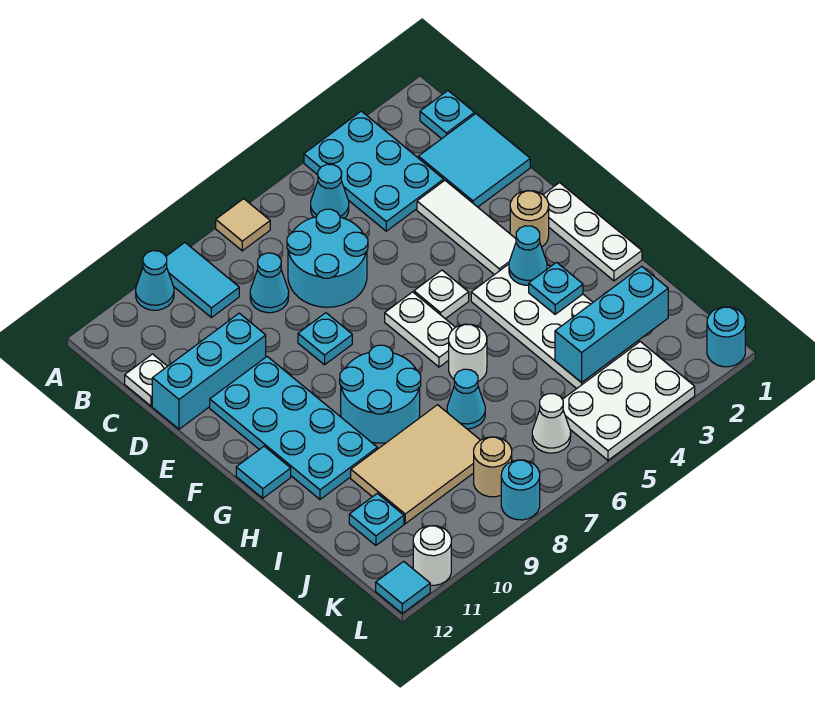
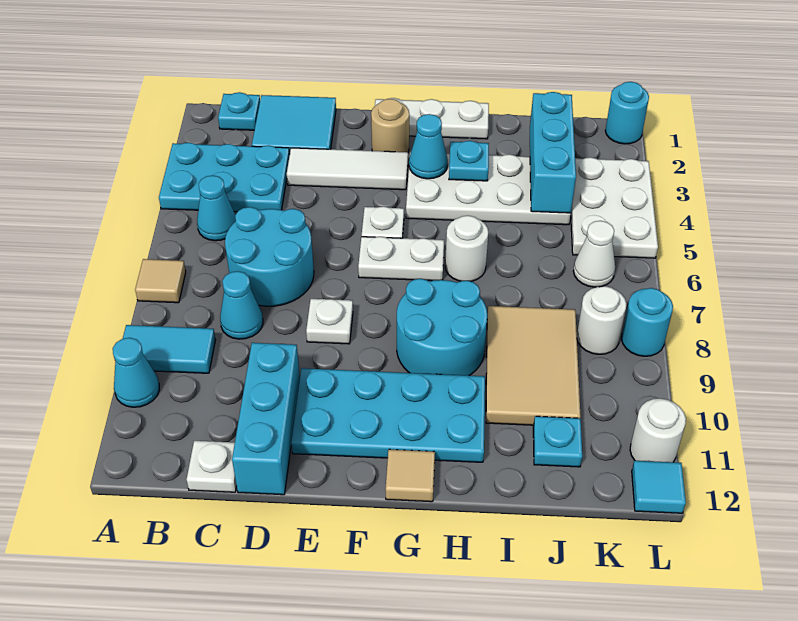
cyan plate E8 level 1 -> white plate E8 level 1
cyan tile G12 level 1 -> tan tile G12 level 1
cyan cone I7 level 1 -> none
tan round brick K8 level 1 -> white round brick K8 level 1

